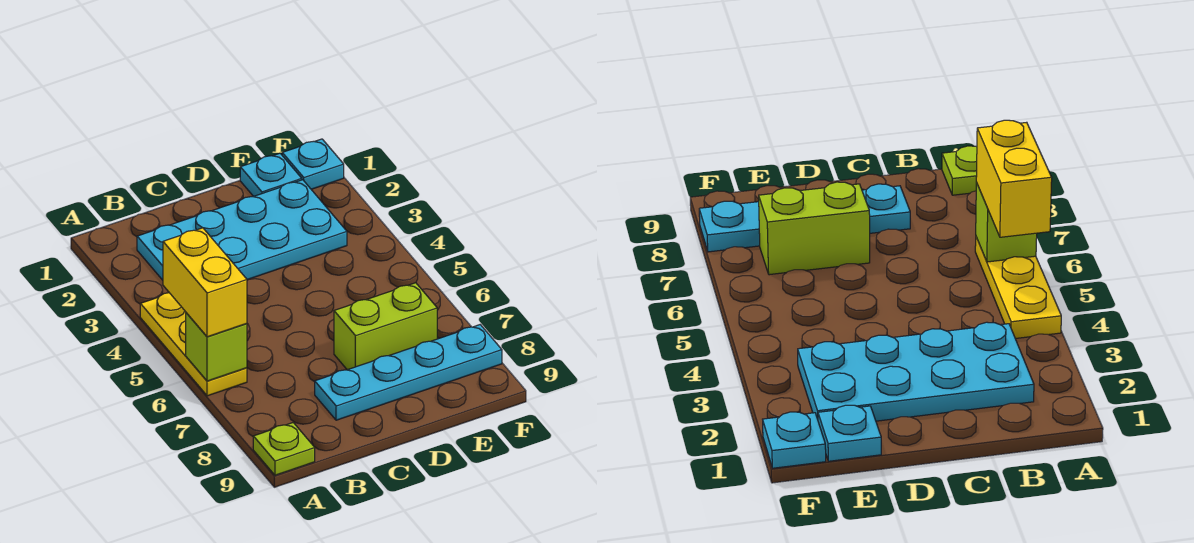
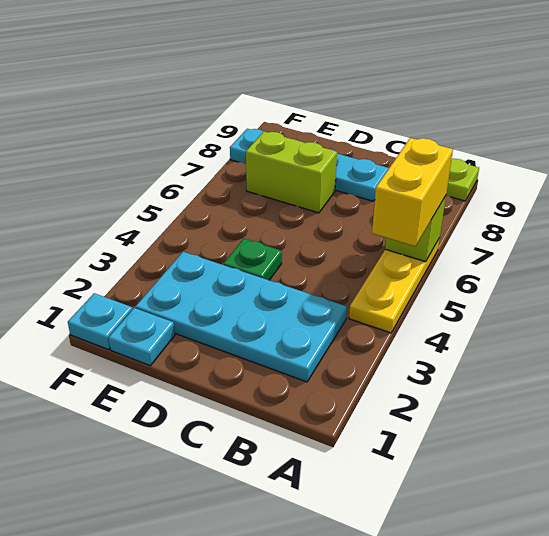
none -> green plate D4 level 1

